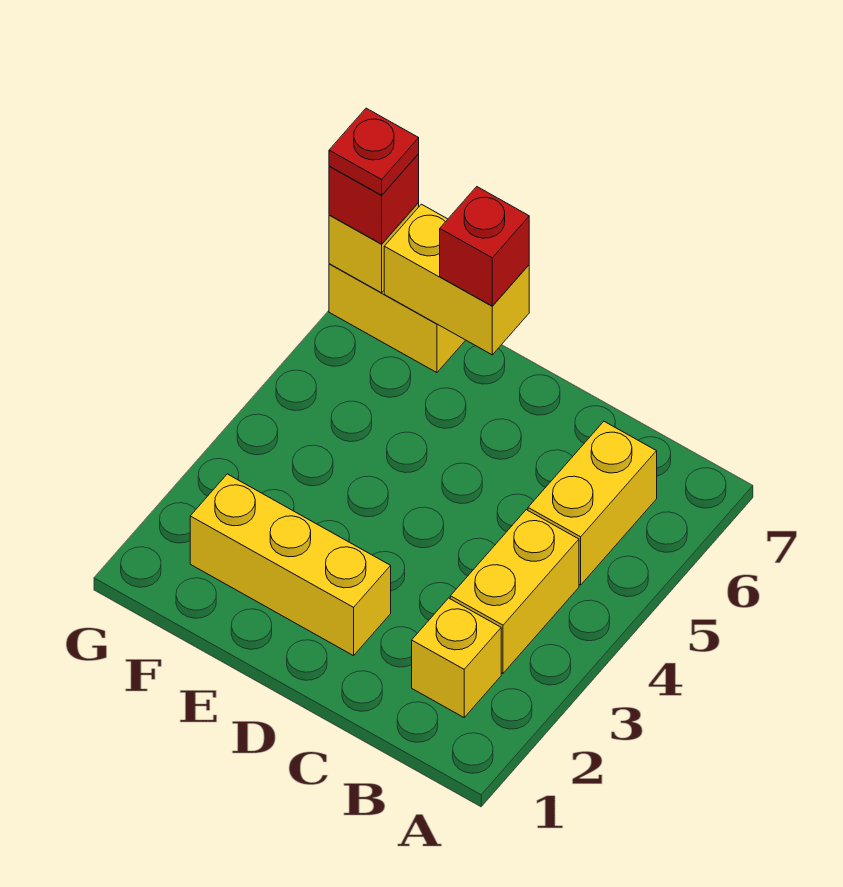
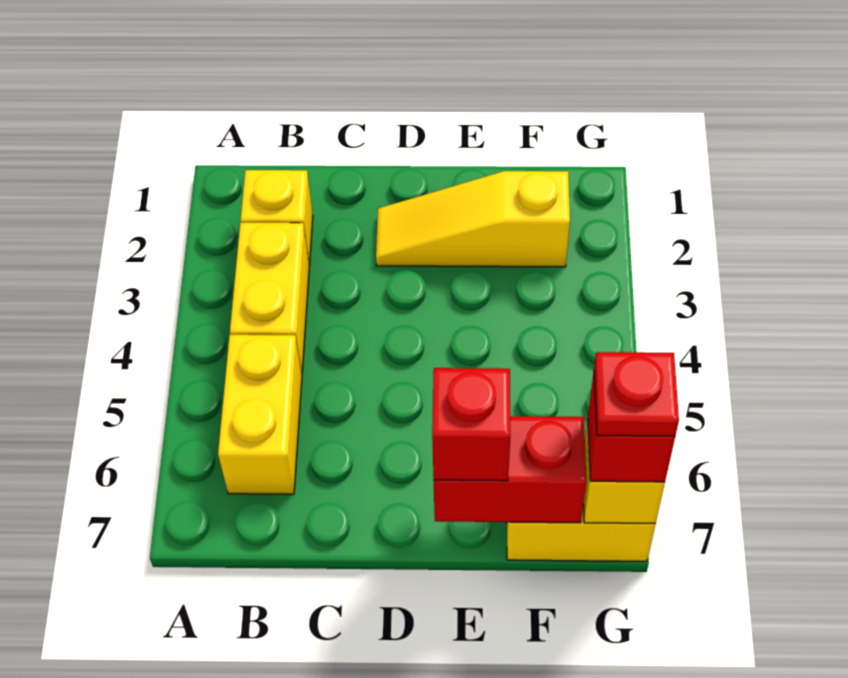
yellow brick D2:F2 level 1 -> yellow slope D2:F2 level 1 top F
yellow brick E7:F7 level 2 -> red brick E7:F7 level 2

